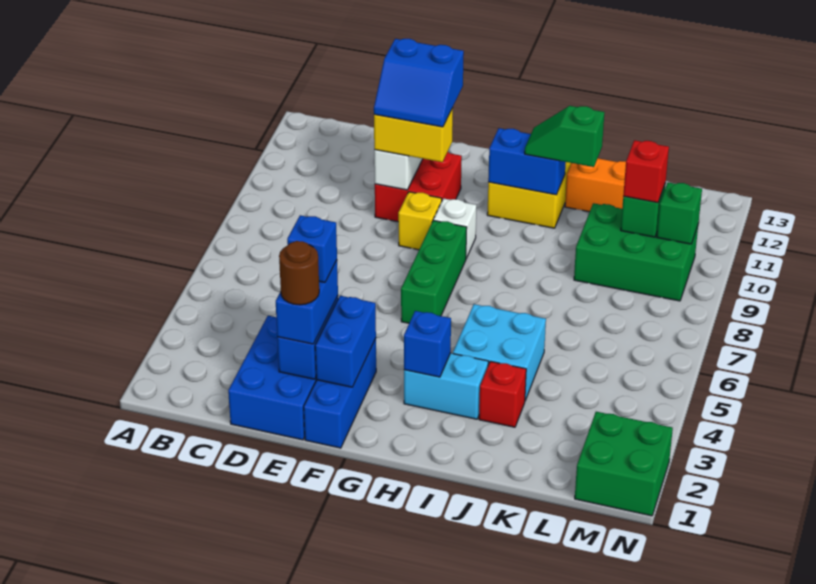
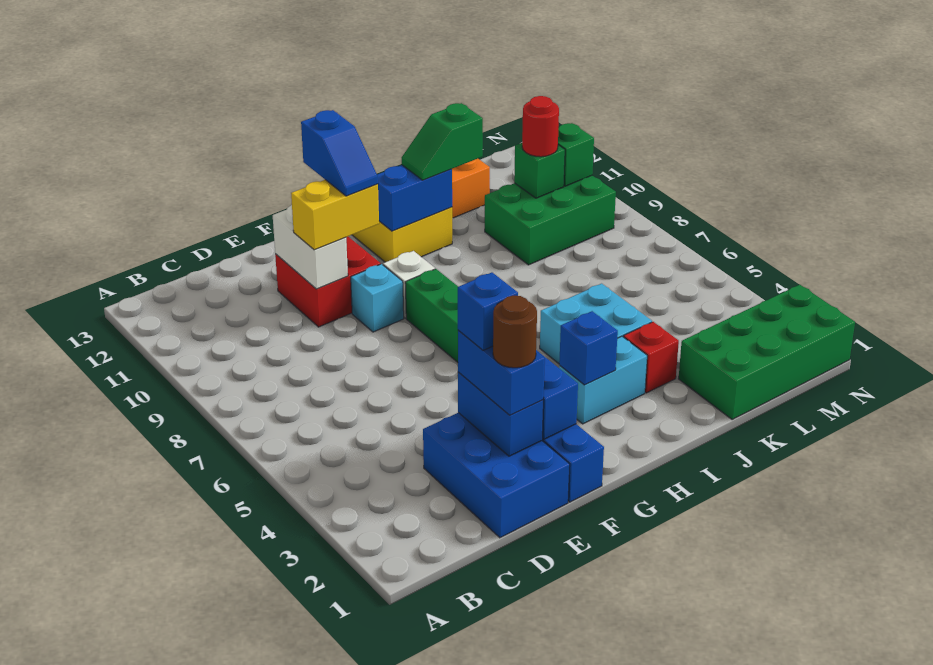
blue slope E10:F11 level 4 top 11 -> blue slope F10:F11 level 4 top 11
yellow brick F9 level 1 -> cyan brick F9 level 1
red brick L10 level 3 -> red round brick L10 level 3
green brick M1:N2 level 1 -> green brick K1:N2 level 1

